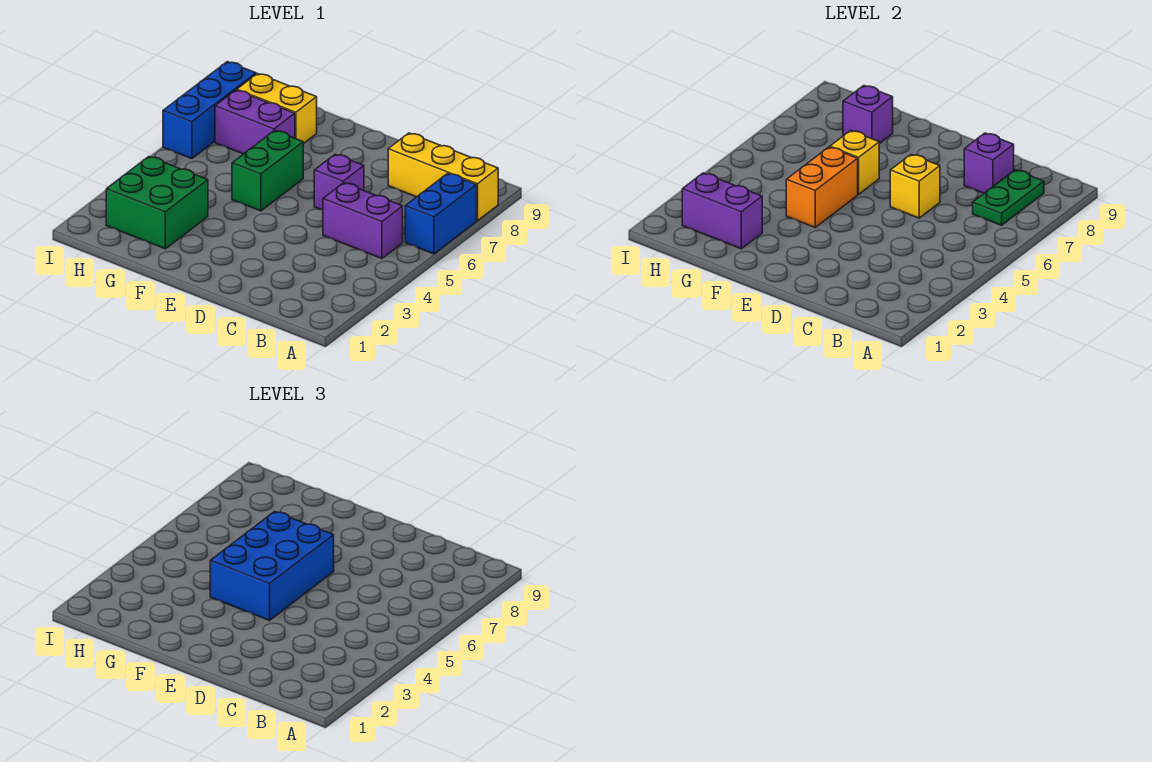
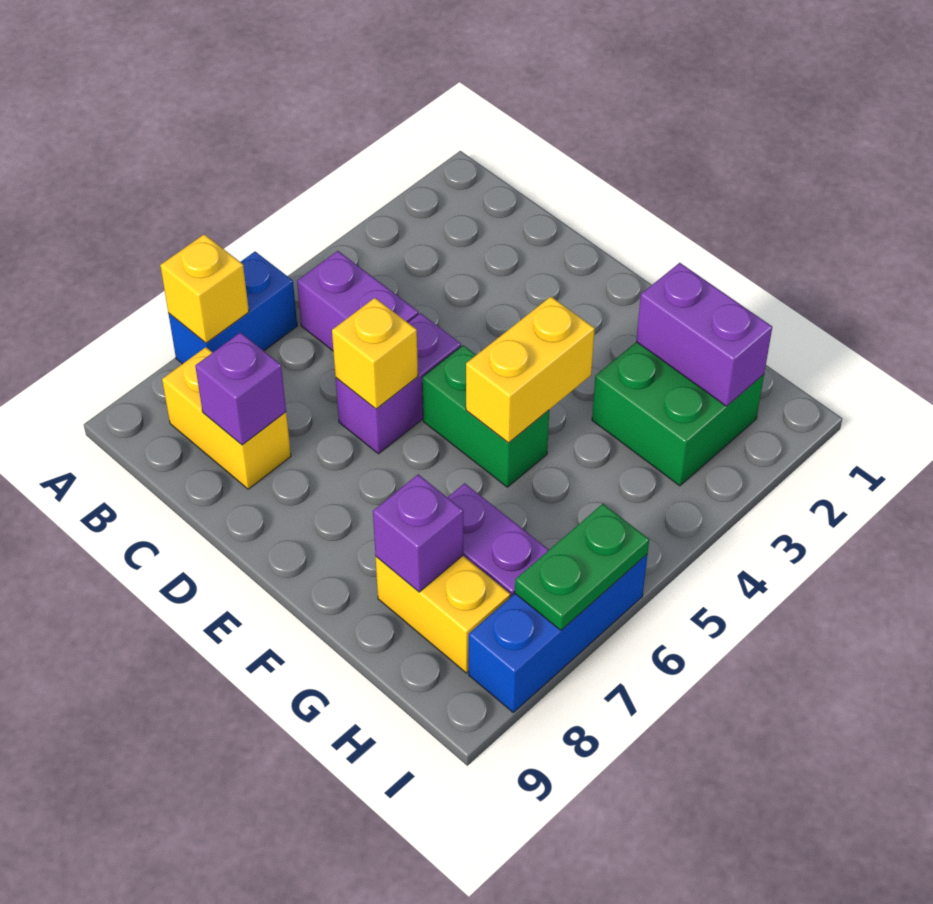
yellow brick A8:C8 level 1 -> yellow brick B8:C8 level 1
green plate B7:B8 level 2 -> green plate I6:I7 level 2
purple brick D6 level 1 -> purple brick D5:D6 level 1
blue brick E4:F6 level 3 -> none
orange brick F4:F5 level 2 -> yellow brick F4:F5 level 2
green brick F5:F6 level 1 -> green brick E5:F5 level 1
yellow brick F6 level 2 -> yellow brick A7 level 2

